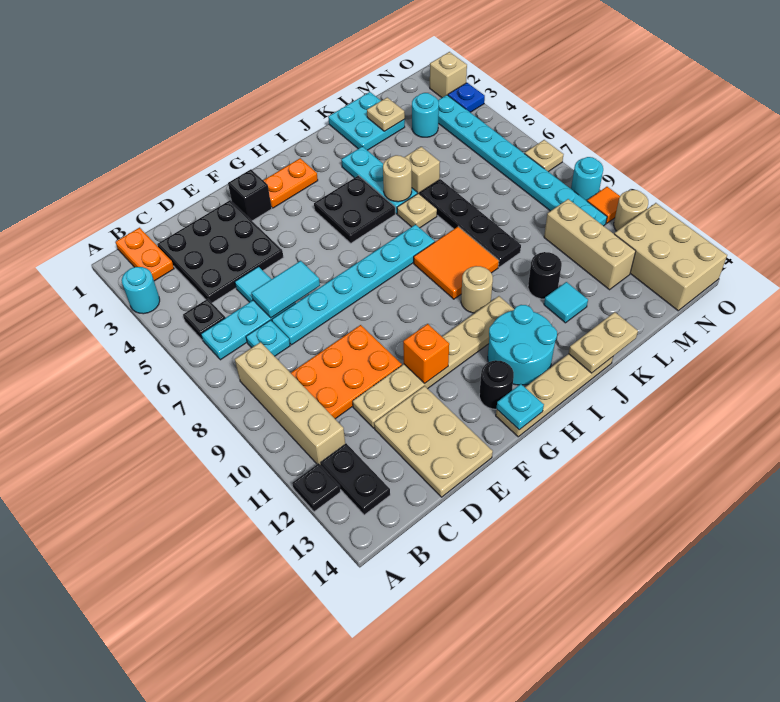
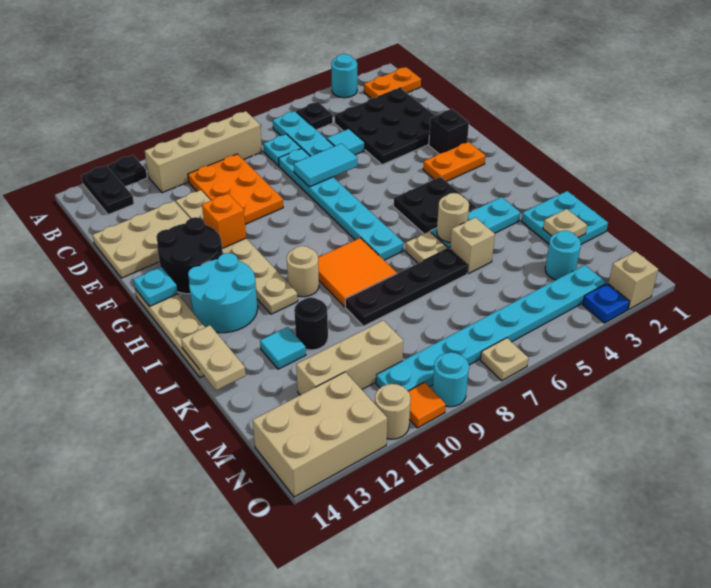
black plate B12:B13 level 1 -> black plate A13:B13 level 1
cyan tile D6:E6 level 2 -> cyan tile E6:E7 level 2
orange plate G2:H2 level 1 -> orange plate G2:G3 level 1
black round brick G13 level 1 -> black round brick F12:G13 level 1

